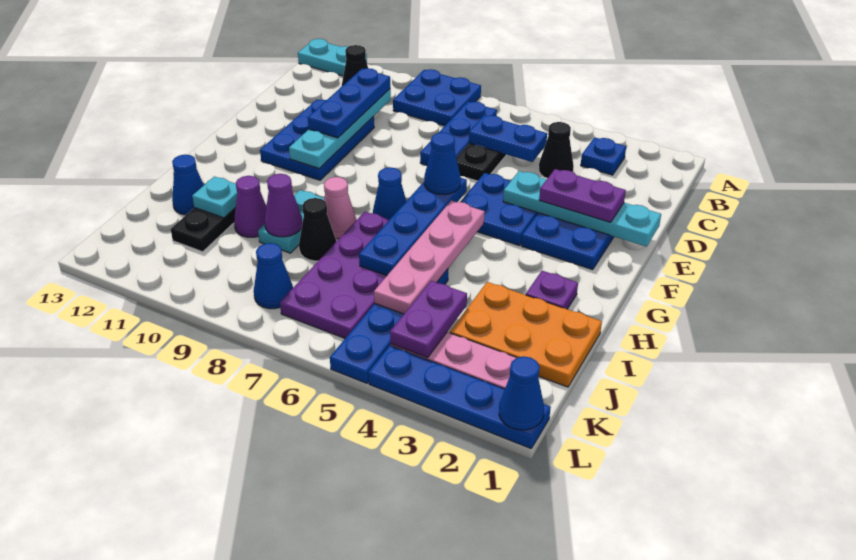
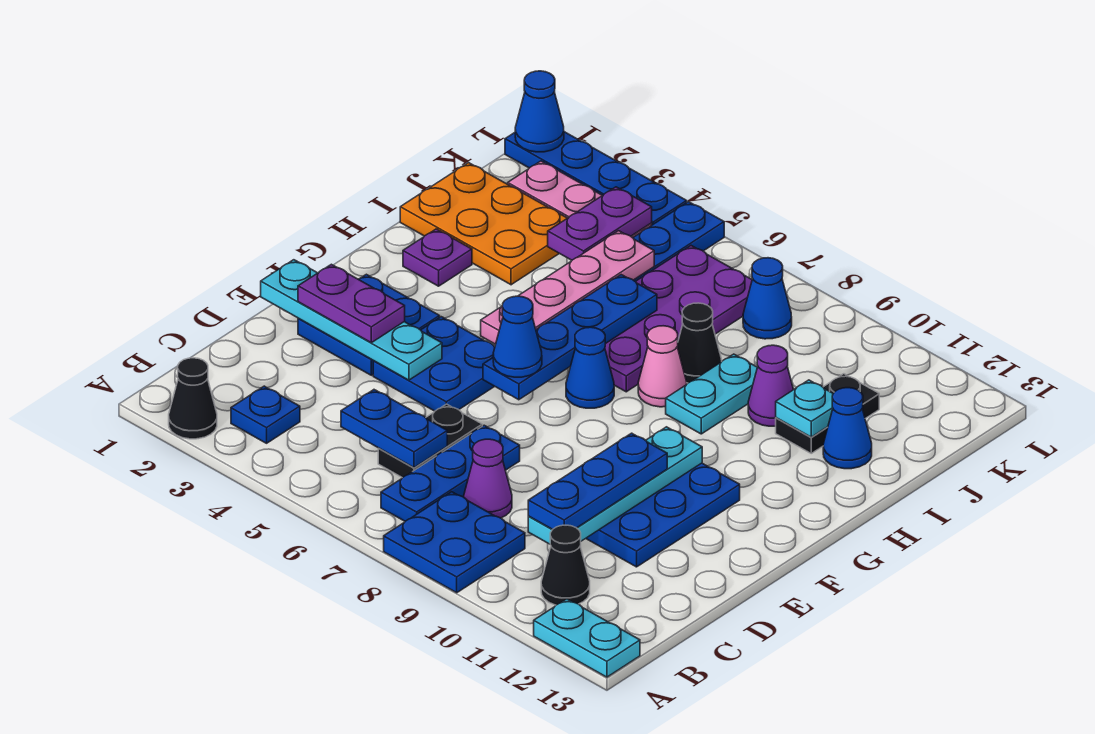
black cone C4 level 1 -> black cone A2 level 1
purple cone I9 level 2 -> purple cone C8 level 1

